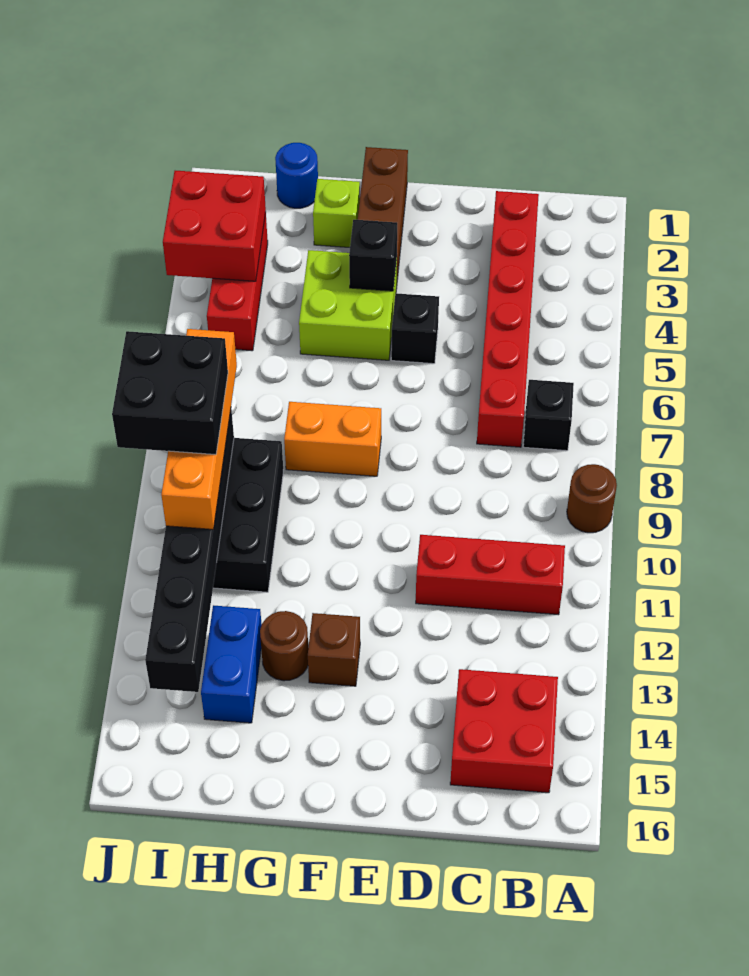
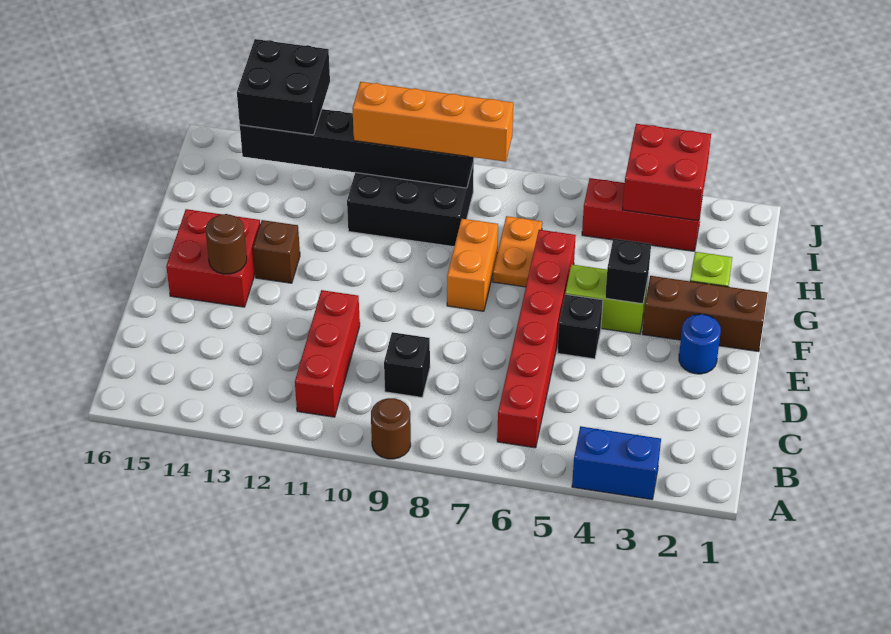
black brick B7 level 1 -> black brick C9 level 1
red brick B14:C15 level 1 -> red brick E14:F15 level 1
red brick C2:C7 level 1 -> red brick B6:G6 level 1
lime brick F4:G5 level 1 -> lime brick F4:F5 level 1
none -> orange plate G7:H7 level 1
brown round brick G13 level 1 -> brown round brick E14 level 2
blue round brick H1 level 1 -> blue round brick E2 level 1
blue brick H13:H14 level 1 -> blue brick A3:A4 level 1
black brick I9:J10 level 4 -> black brick I13:J14 level 3

